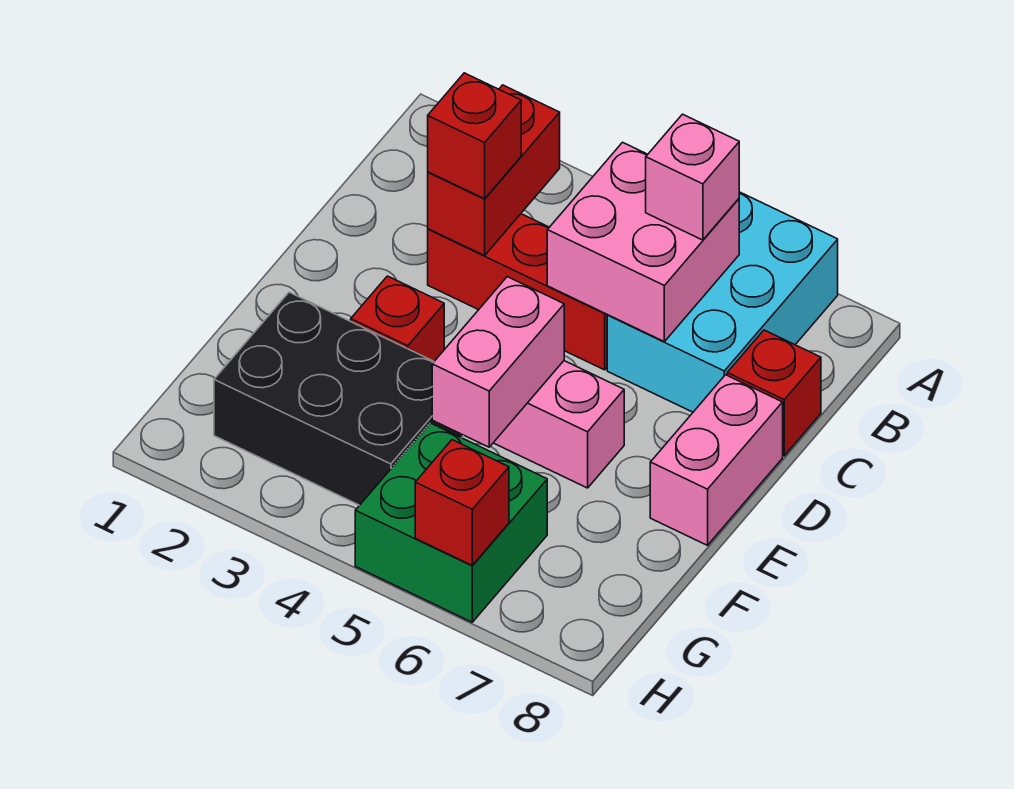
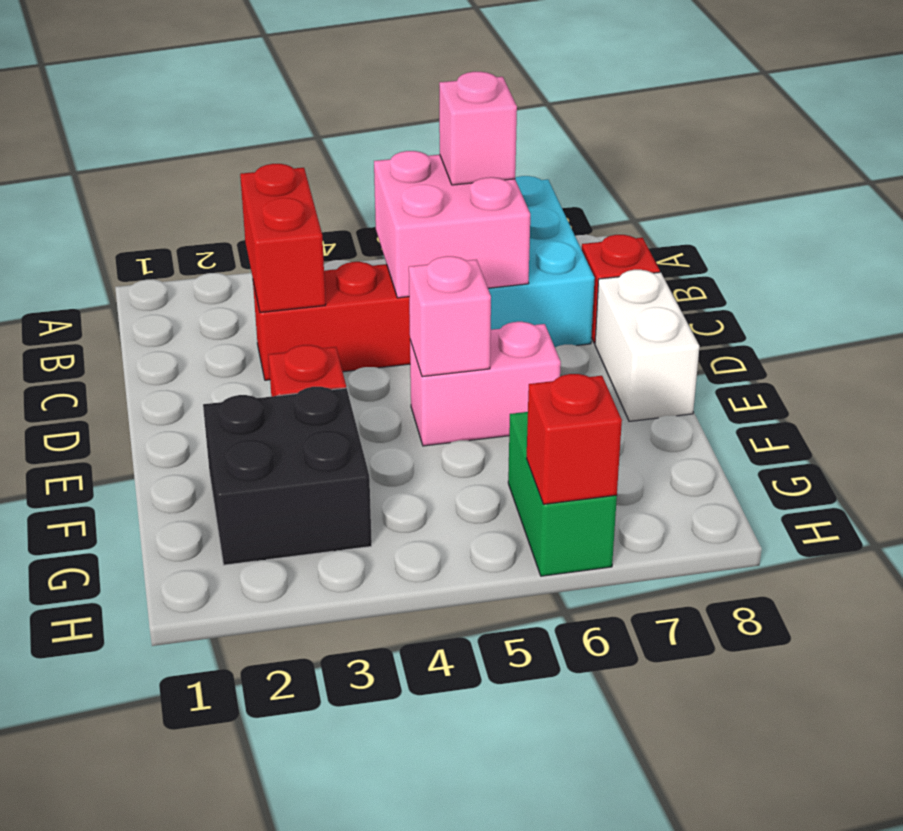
red brick C3 level 3 -> none
pink brick D8:E8 level 1 -> white brick D8:E8 level 1
pink brick E5:F5 level 2 -> pink brick E5 level 2
black brick F2:G4 level 1 -> black brick F2:G3 level 1
green brick G5:H6 level 1 -> green brick G6:H6 level 1

